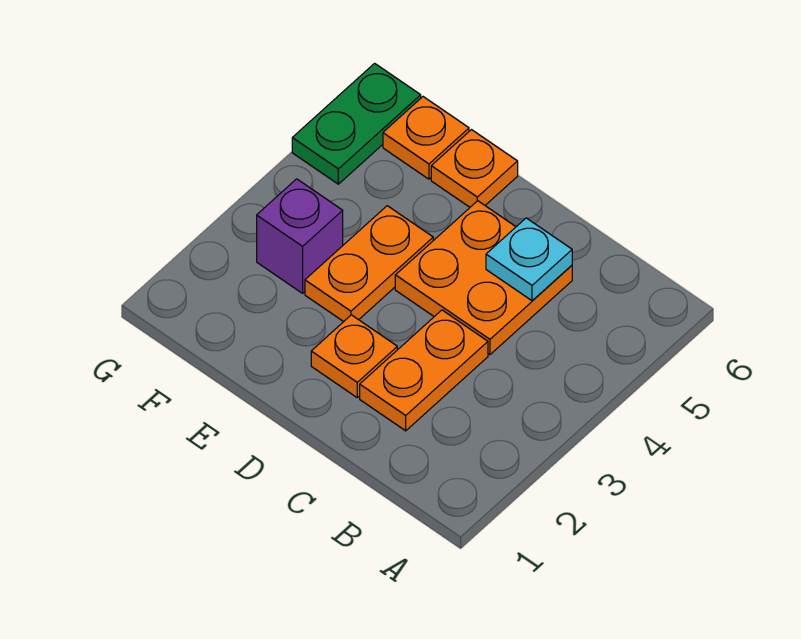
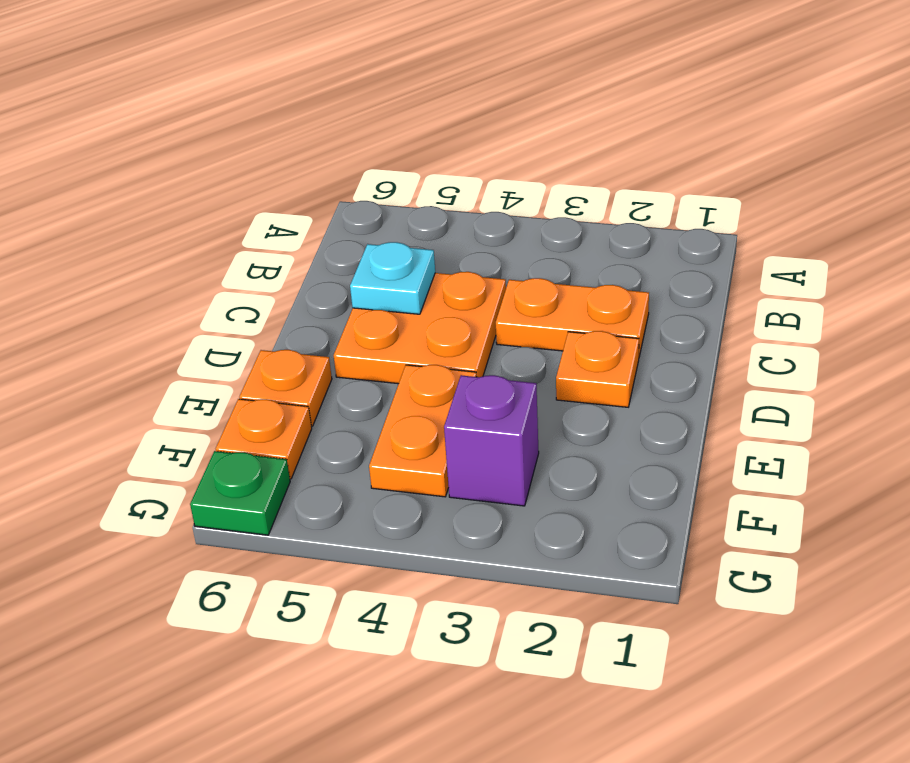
orange plate E3:E4 level 1 -> orange plate E4:F4 level 1
green plate G5:G6 level 1 -> green plate G6 level 1

